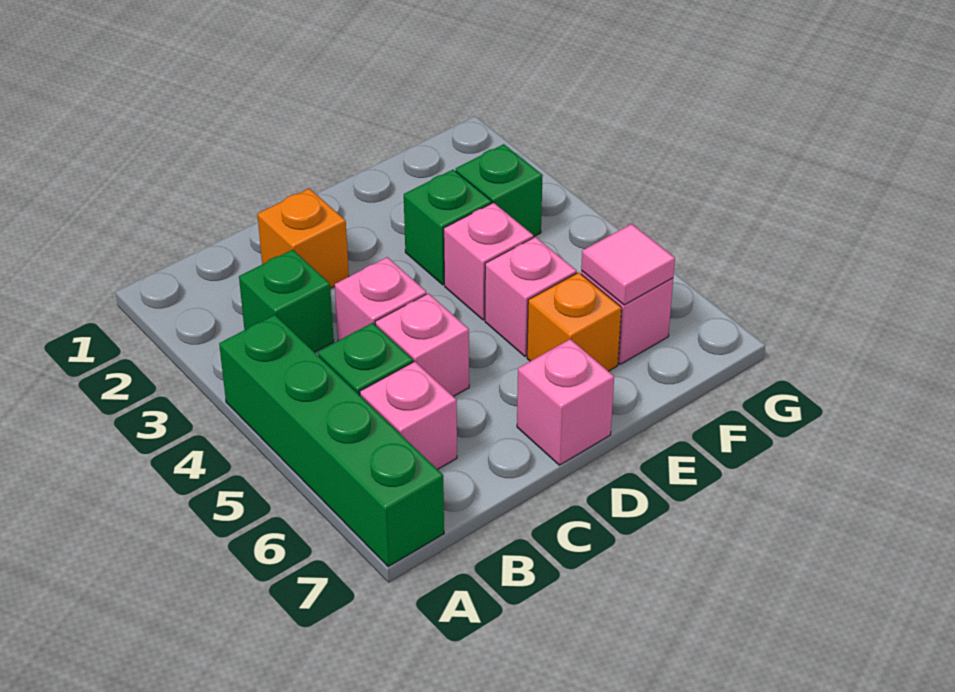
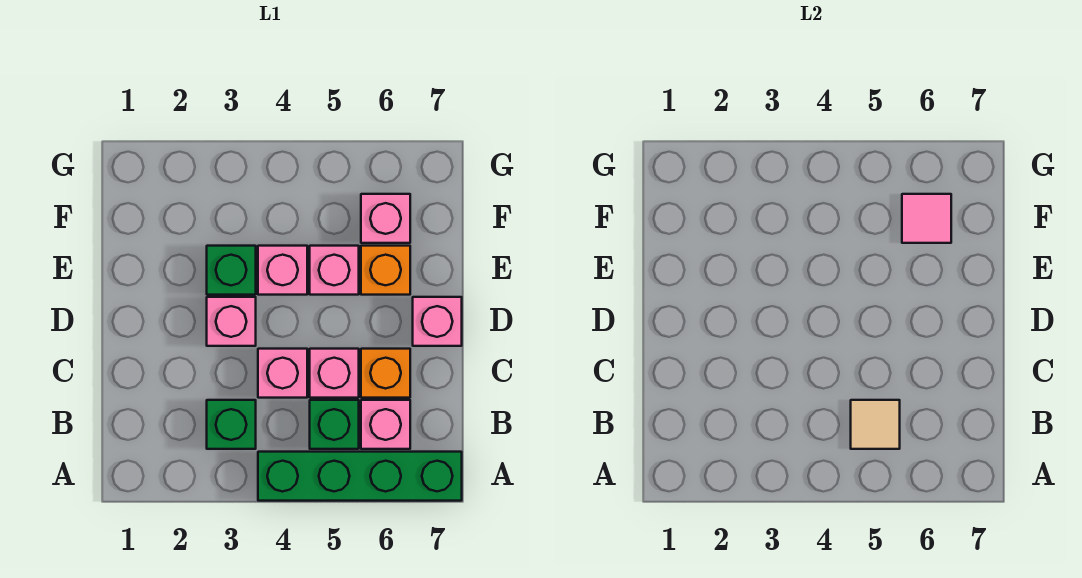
none -> tan tile B5 level 2
orange brick C2 level 1 -> orange brick C6 level 1
none -> pink brick D3 level 1
green brick F3 level 1 -> none

